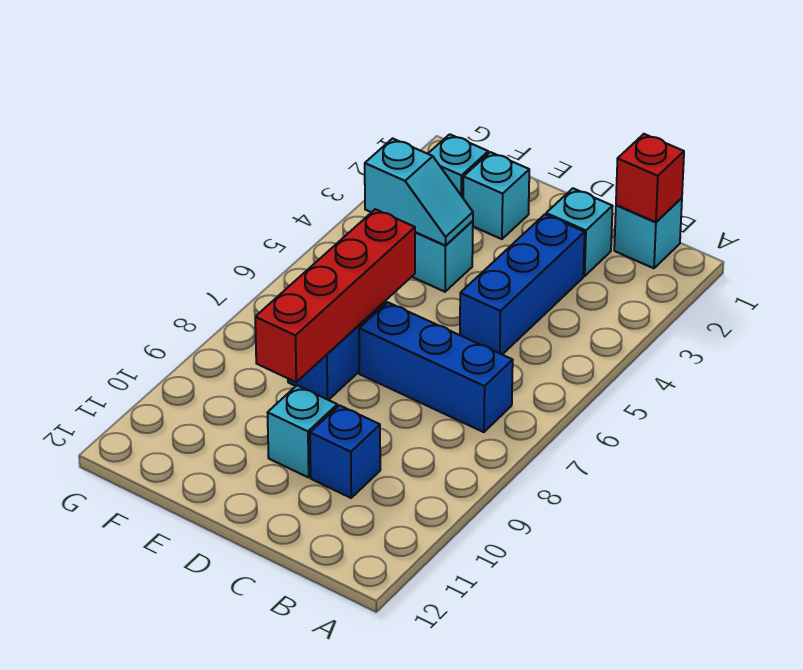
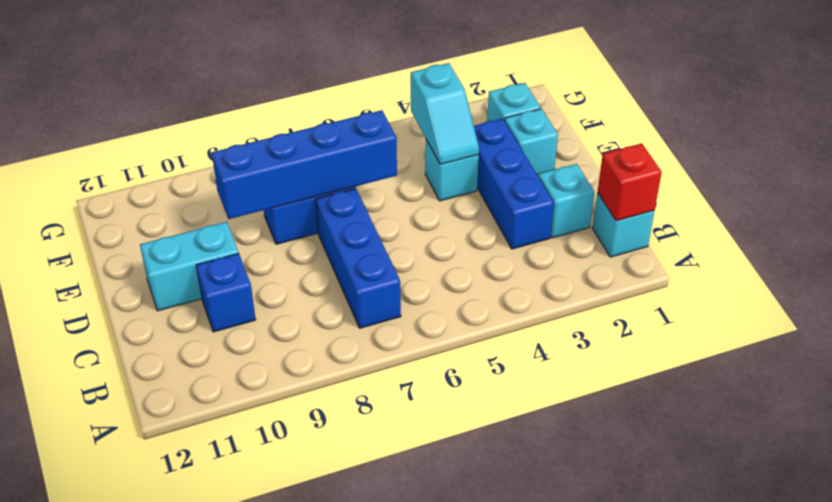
blue brick C3:C5 level 1 -> blue brick C3:E3 level 1
cyan brick D10 level 1 -> cyan brick D10:D11 level 1
red brick E6:E9 level 2 -> blue brick E6:E9 level 2

